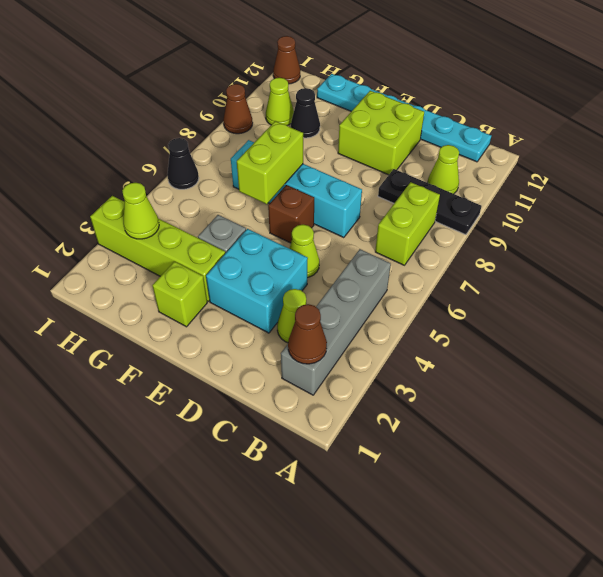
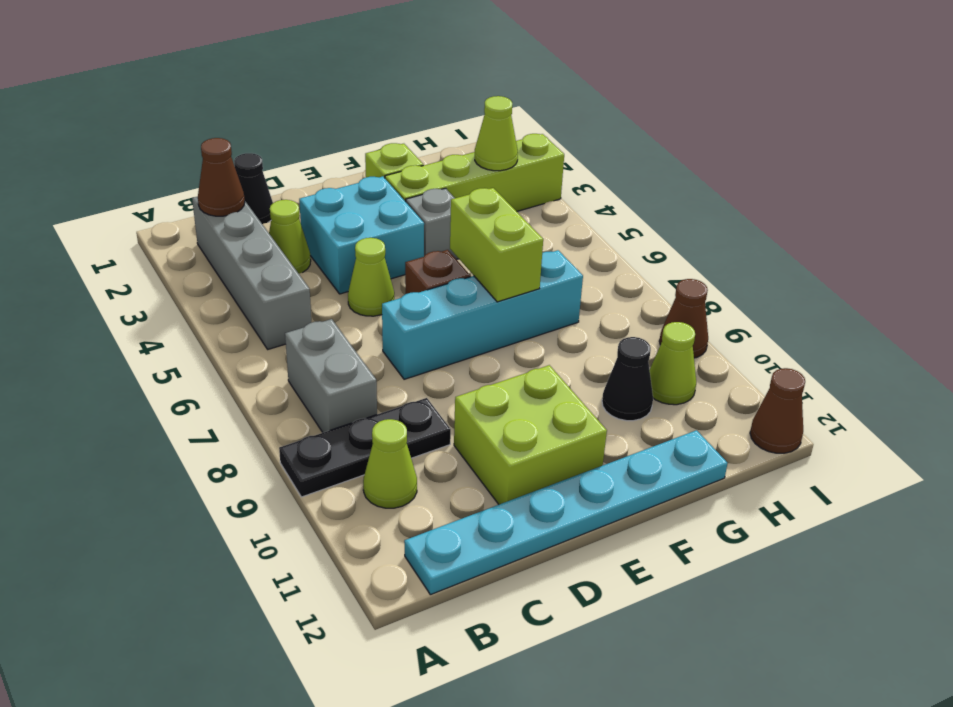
lime brick B7:B8 level 1 -> grey brick B7:B8 level 1
black cone I6 level 1 -> black cone C1 level 1

